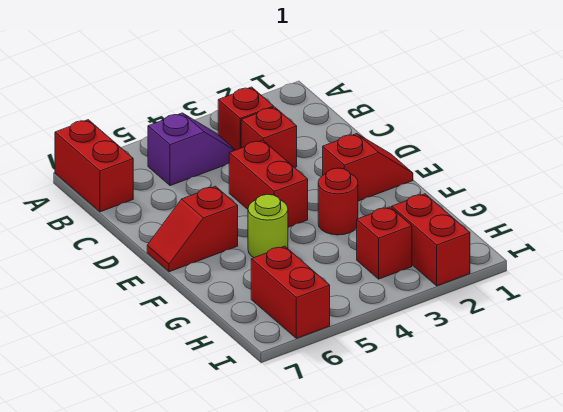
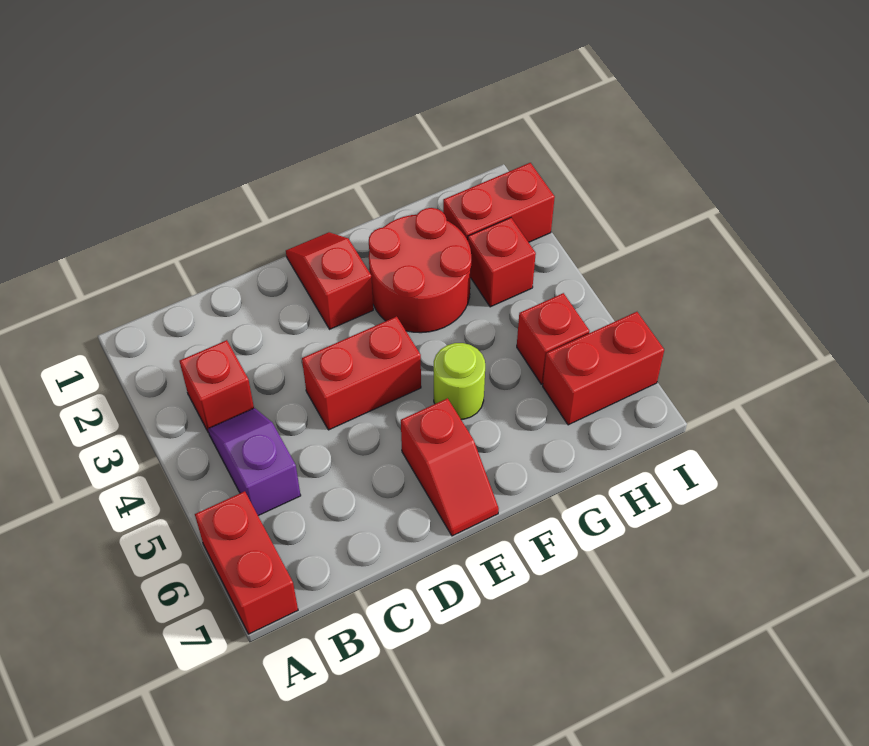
red brick A7:B7 level 1 -> red brick A6:A7 level 1
red brick C3 level 1 -> red brick H5 level 1
red round brick F3 level 1 -> red round brick F2:G3 level 1

